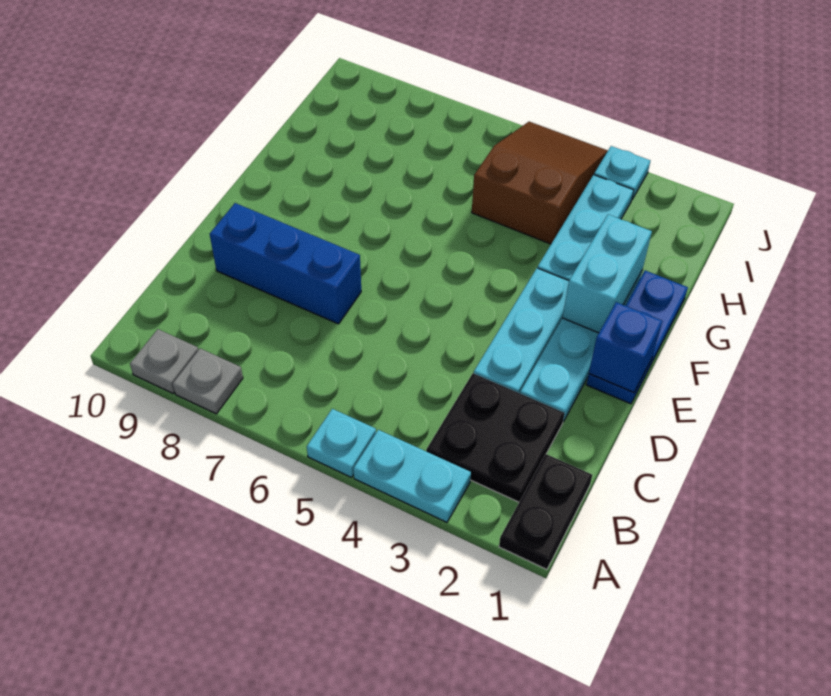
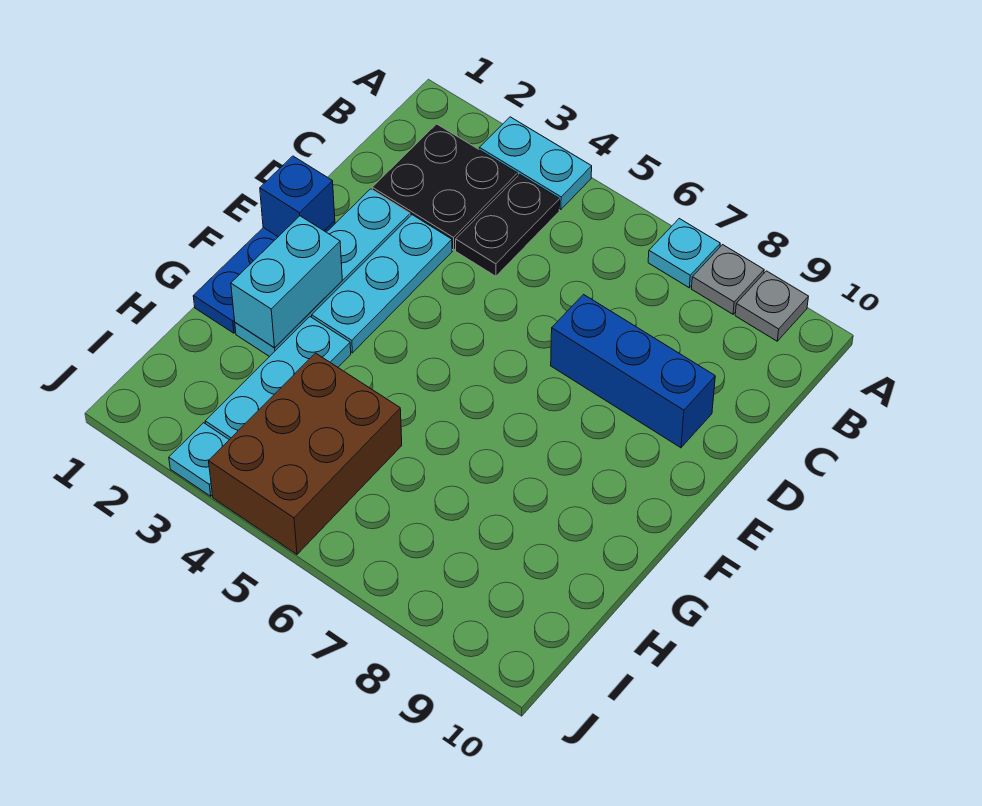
black plate A1:B1 level 1 -> black plate B4:C4 level 1
cyan plate A5 level 1 -> cyan plate A7 level 1
brown slope H4:J5 level 1 top H -> brown brick H4:J5 level 1

